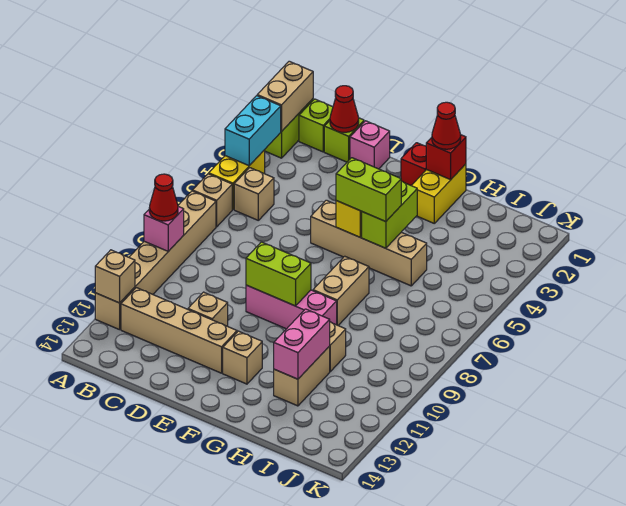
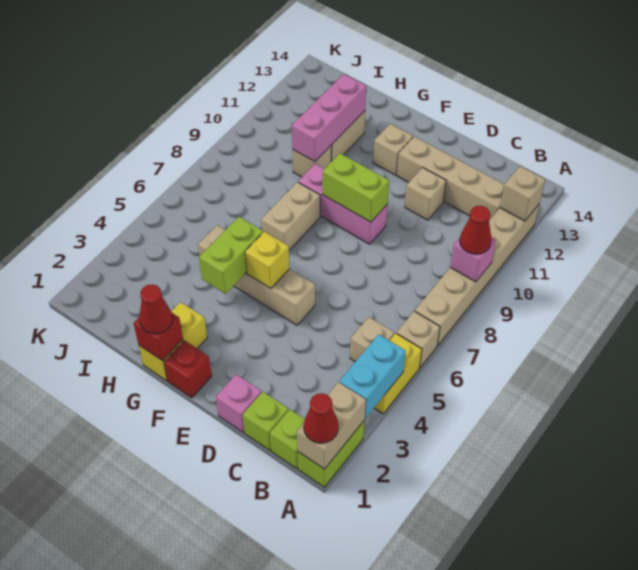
red cone C1 level 2 -> red cone A1 level 3
lime brick F5:G5 level 3 -> none
pink brick H11:H12 level 2 -> pink brick H10:H12 level 2

